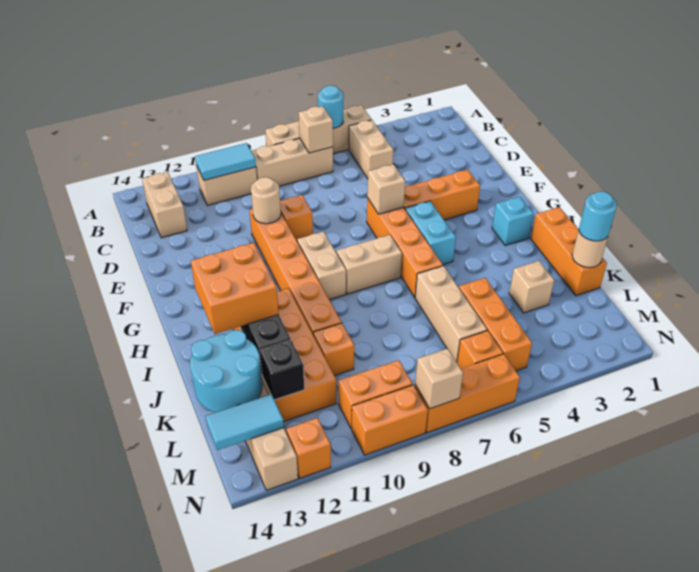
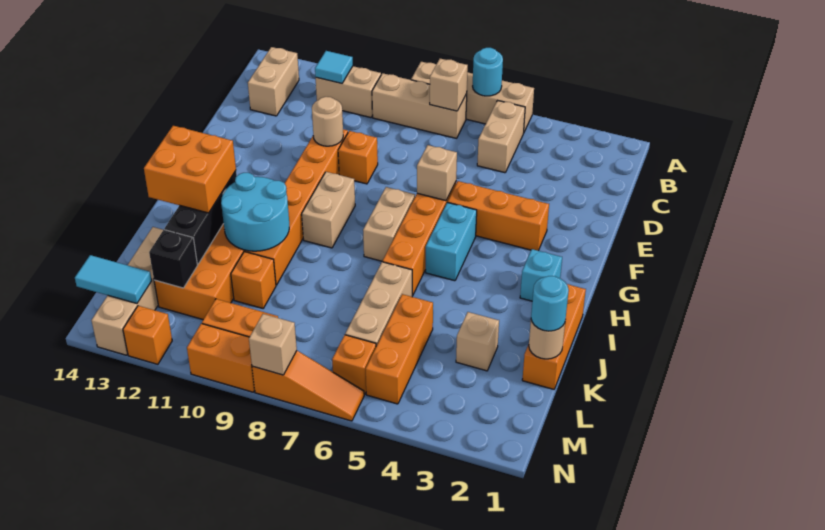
cyan tile B10:B11 level 2 -> cyan tile B11 level 2
tan brick H7:H8 level 1 -> tan brick G7:H7 level 1
cyan round brick K13:L14 level 2 -> cyan round brick I10:J11 level 2
orange brick N6:N8 level 1 -> orange slope N6:N8 level 1 top 8

